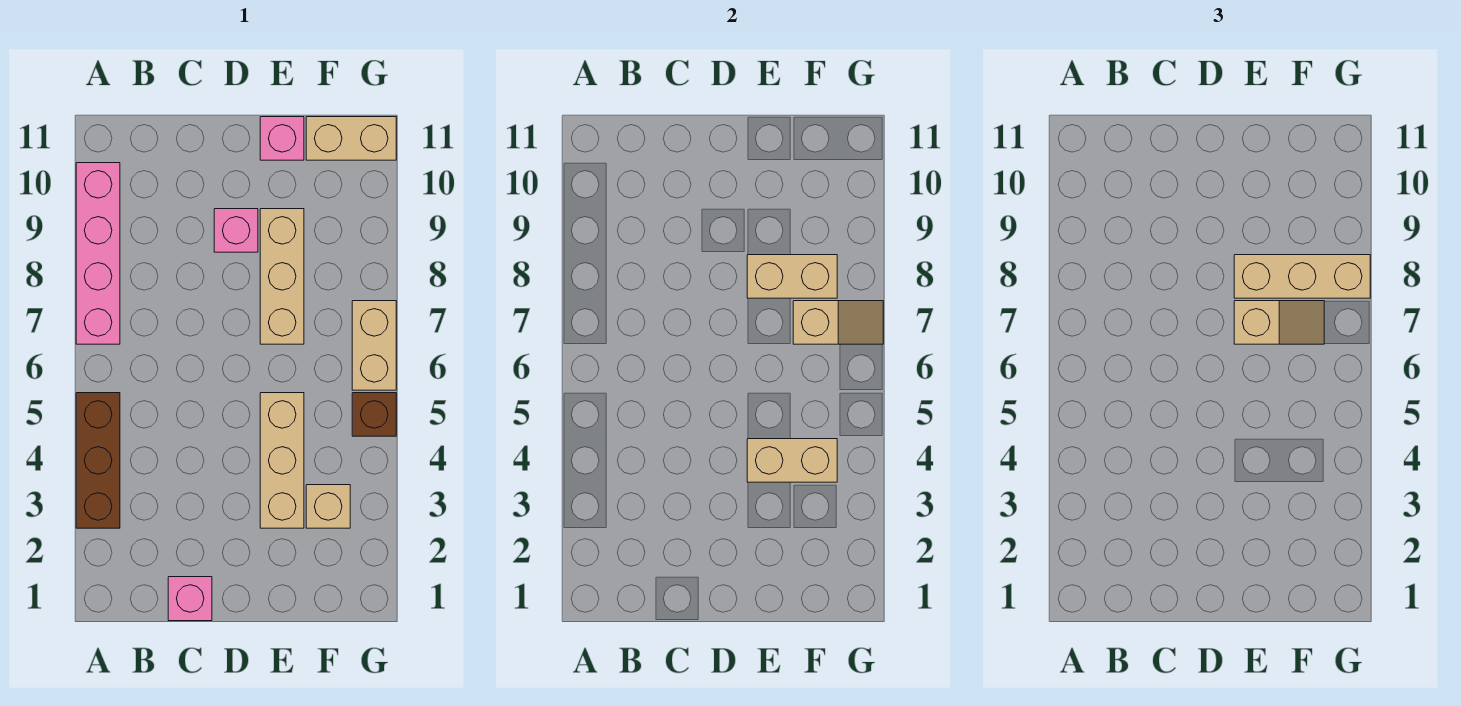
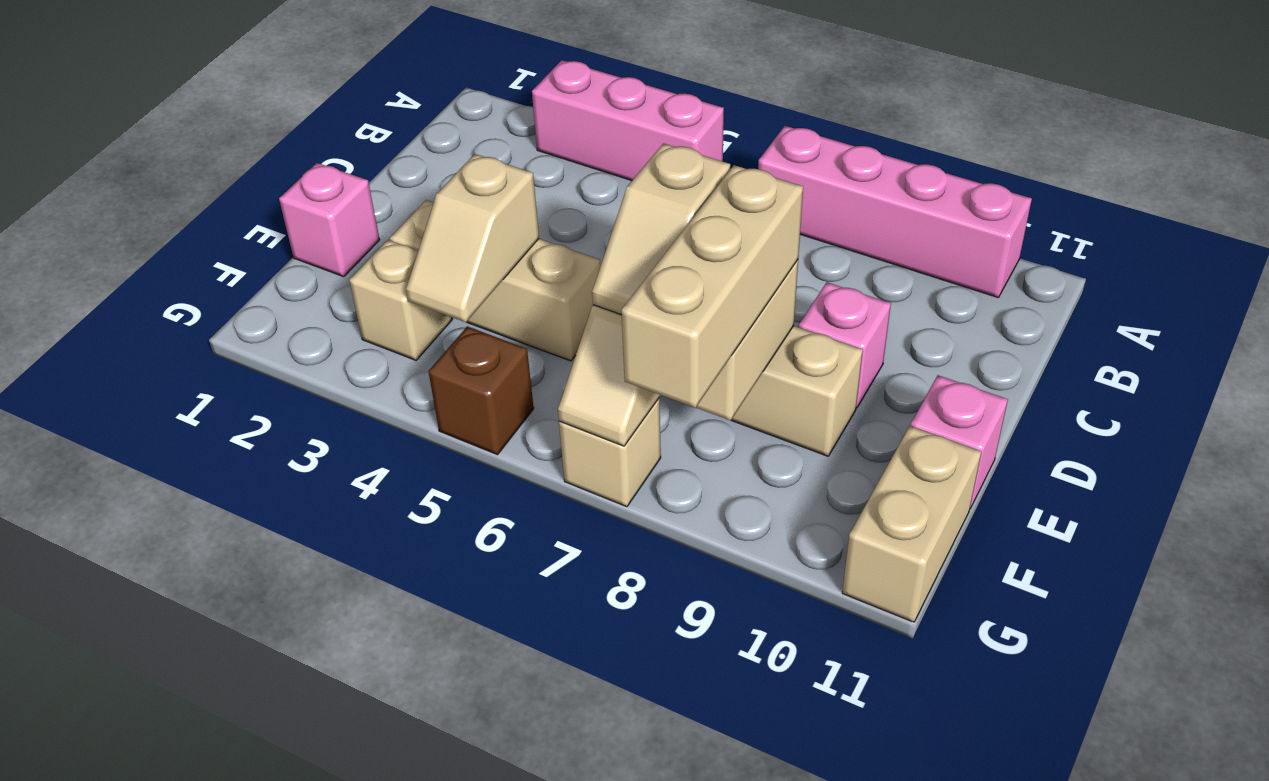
brown brick A3:A5 level 1 -> pink brick A3:A5 level 1
pink brick C1 level 1 -> pink brick E1 level 1
tan brick E4:F4 level 2 -> tan slope E4:F4 level 2 top E
tan brick G6:G7 level 1 -> tan brick G7 level 1

